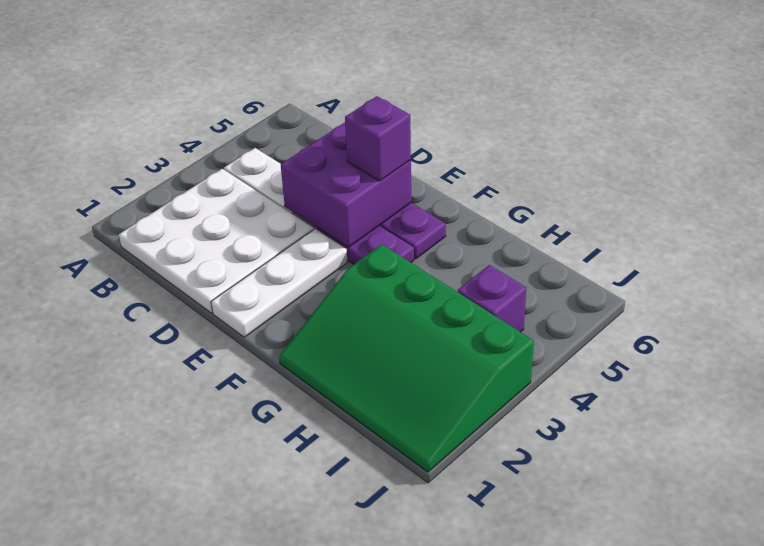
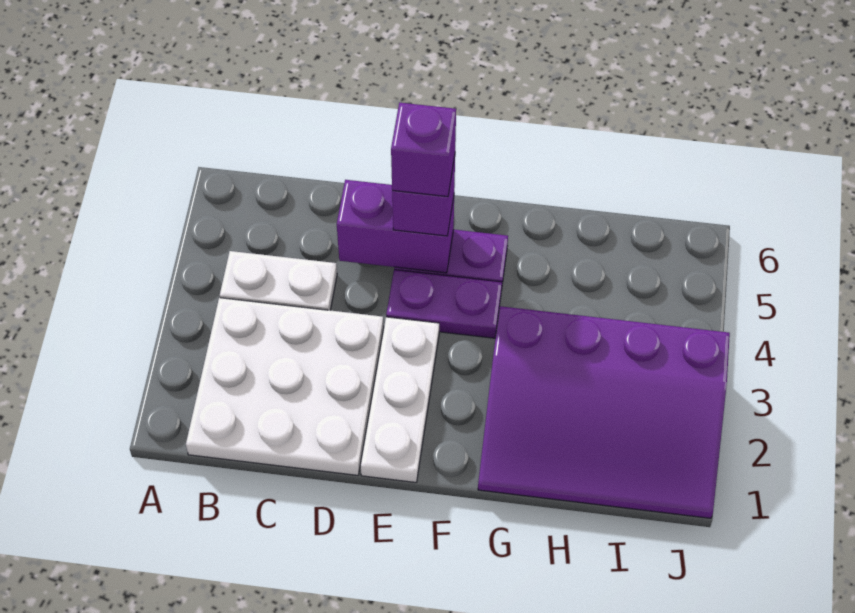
purple brick D4:E5 level 2 -> purple brick D5:E5 level 2
green slope G1:J3 level 1 top 3 -> purple slope G1:J3 level 1 top 3
purple brick I4 level 1 -> purple brick E5 level 4

